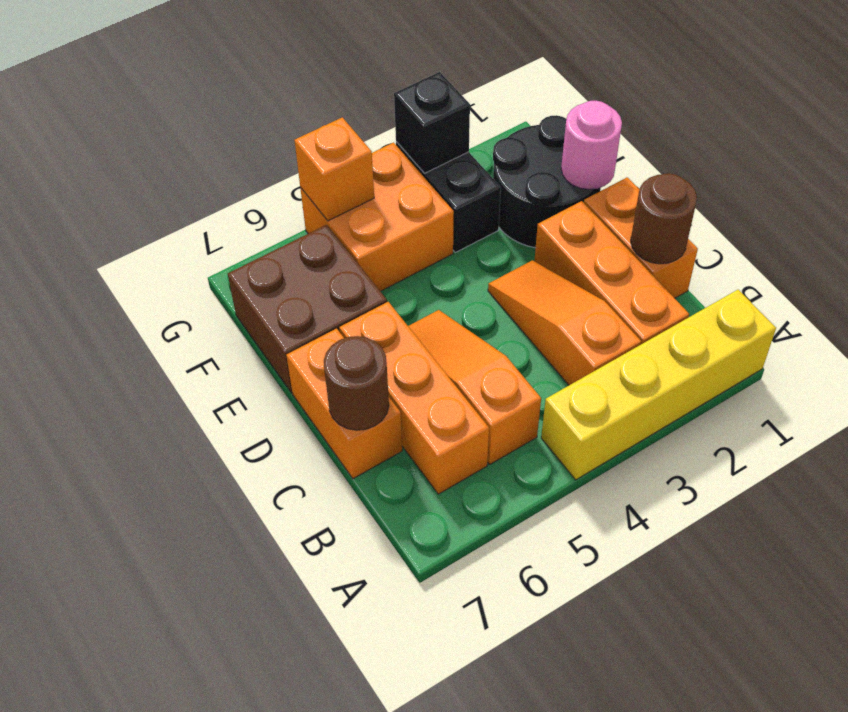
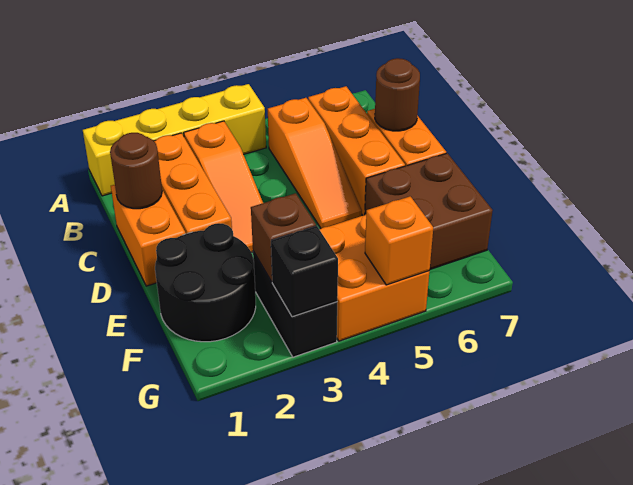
pink round brick E1 level 2 -> none
none -> brown brick F3 level 2

